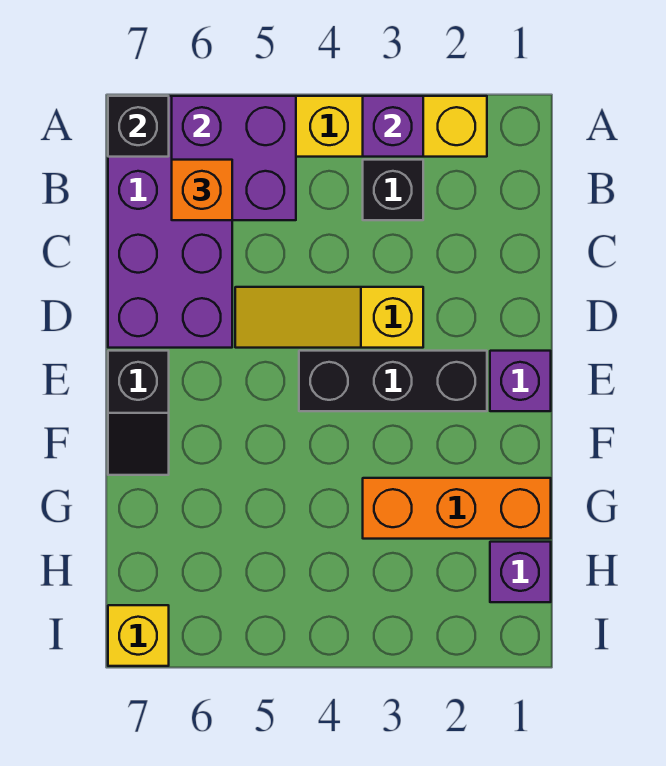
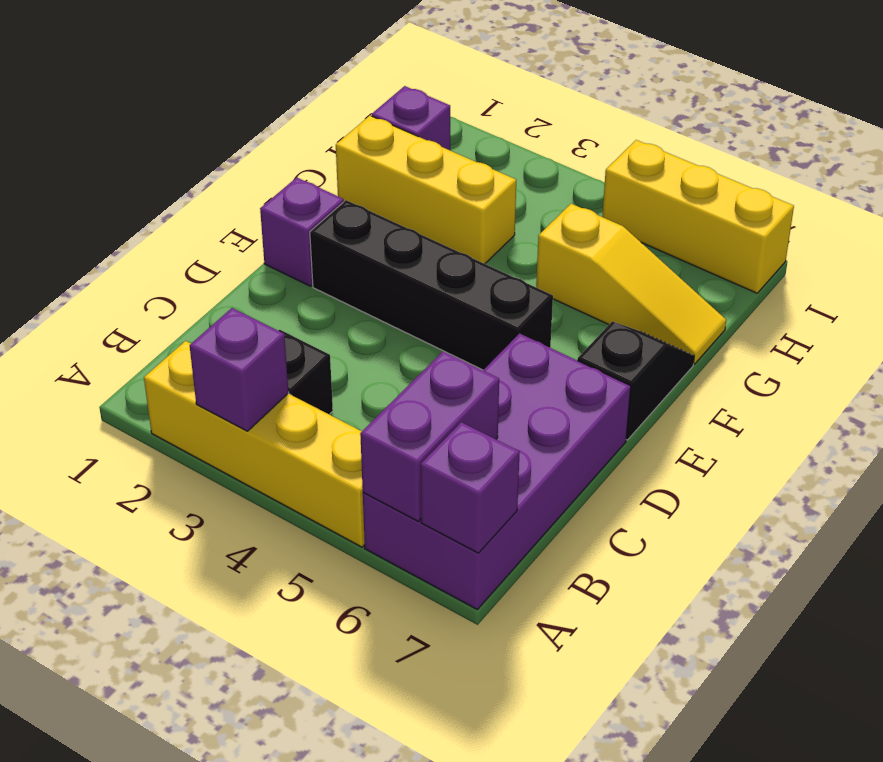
purple brick A5:B6 level 2 -> purple brick A6:B6 level 2
black brick A7 level 2 -> purple brick A7 level 2
orange brick B6 level 3 -> none
yellow slope D3:D5 level 1 top 3 -> yellow slope G5:G7 level 1 top 5
black brick E2:E4 level 1 -> black brick E2:E5 level 1
orange brick G1:G3 level 1 -> yellow brick G1:G3 level 1
yellow brick I7 level 1 -> yellow brick I5:I7 level 1

